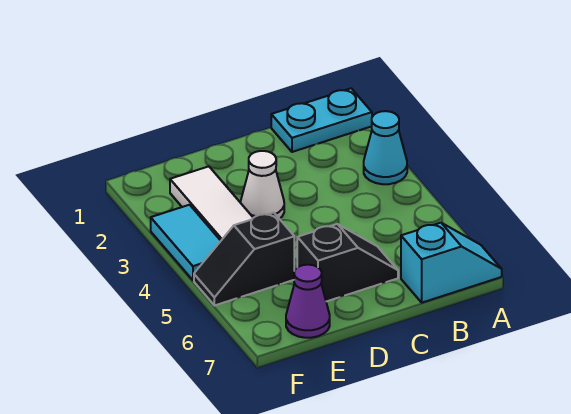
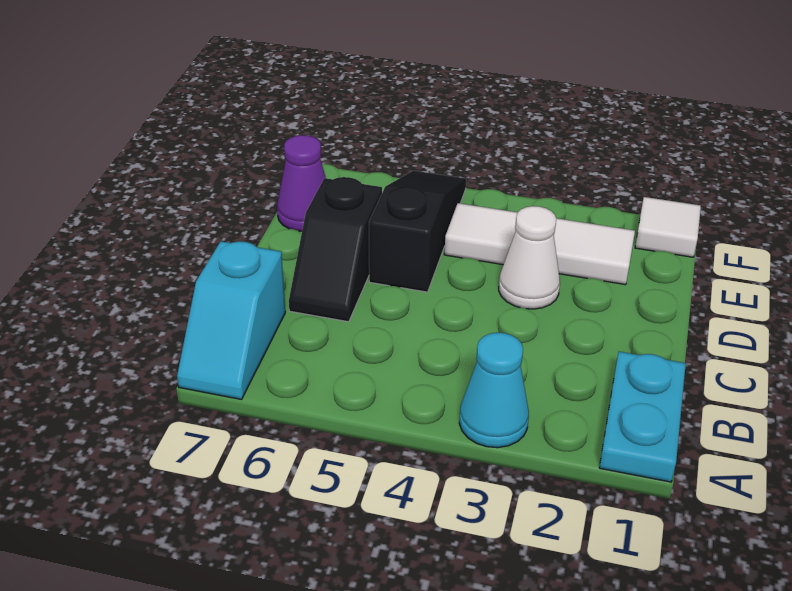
black slope E5:F5 level 1 top E -> black slope D5:F5 level 1 top D
none -> white tile F1 level 1
cyan tile F3:F4 level 1 -> none

